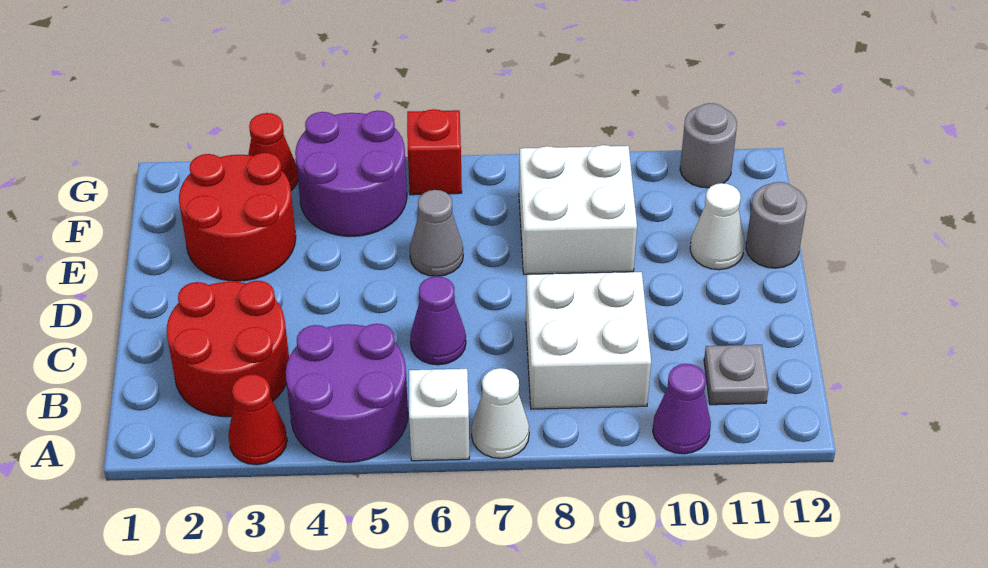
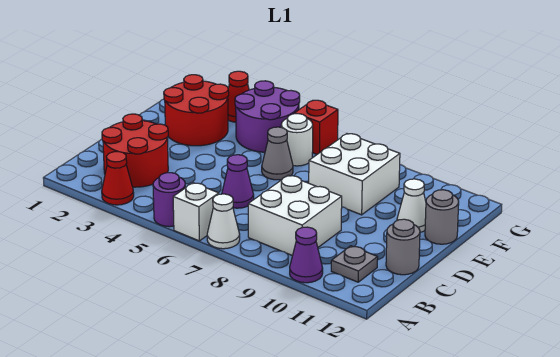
purple round brick A4:B5 level 1 -> purple round brick A5 level 1
none -> white round brick F6 level 1
grey round brick G11 level 1 -> grey round brick C12 level 1

